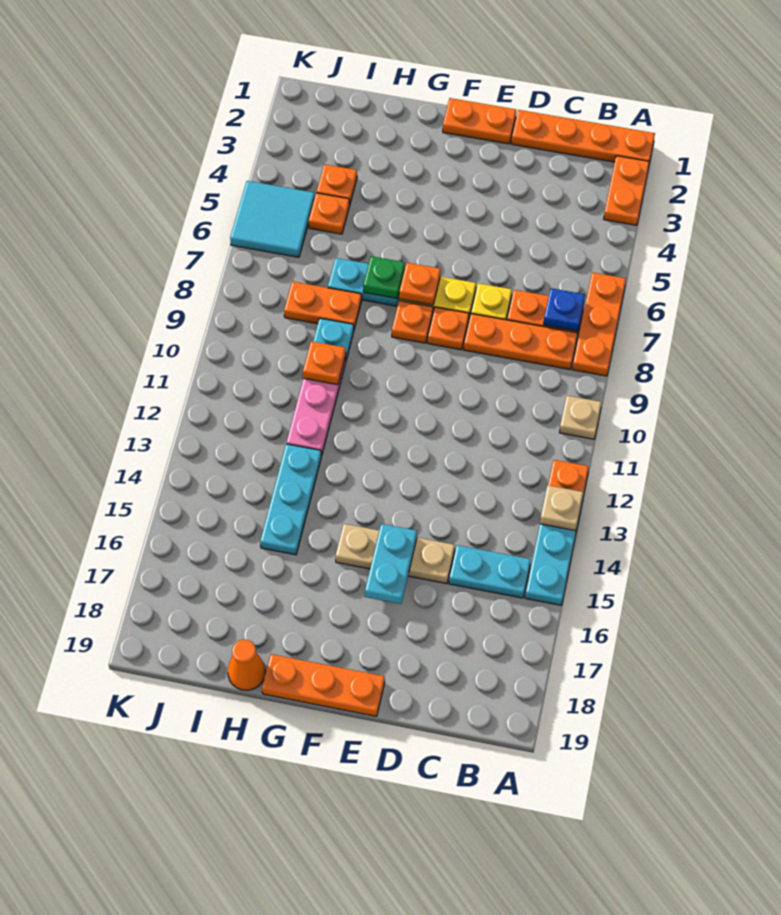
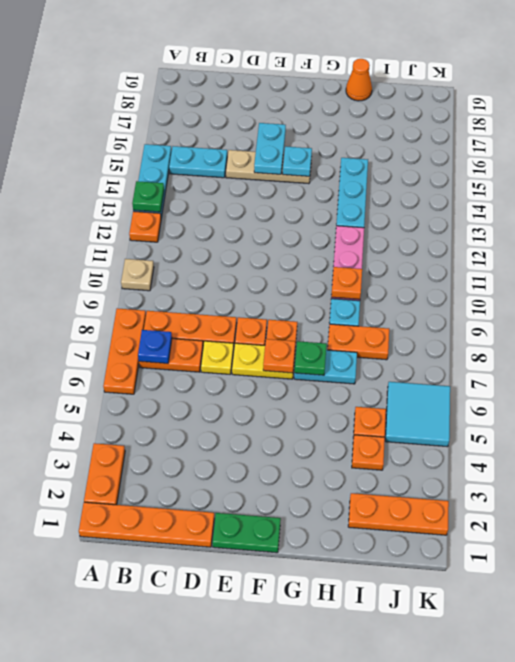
tan plate A13 level 2 -> green plate A13 level 2
orange plate E1:F1 level 1 -> green plate E1:F1 level 1
orange plate E19:G19 level 1 -> orange plate I2:K2 level 1
none -> cyan plate F15 level 2

